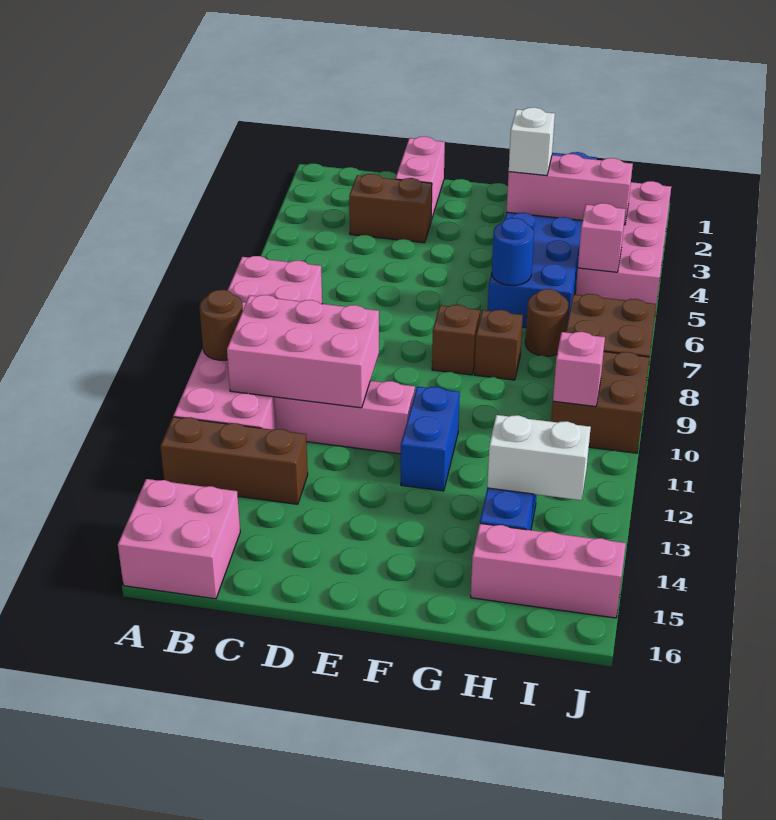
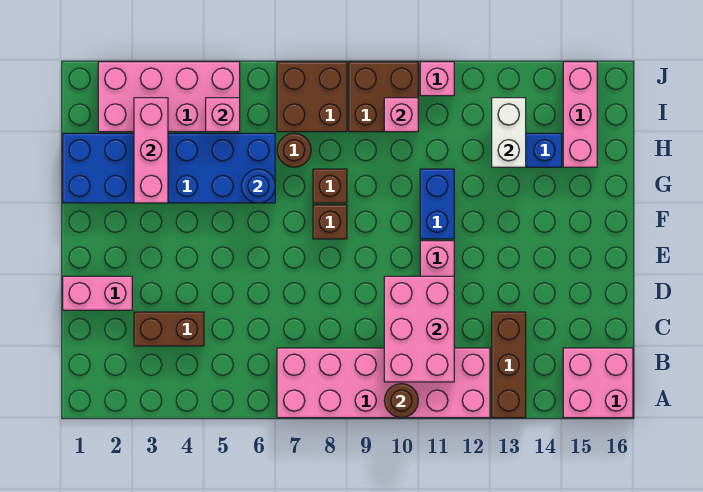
brown brick C3:D3 level 1 -> brown brick C3:C4 level 1
blue brick F11:F12 level 1 -> blue brick F11:G11 level 1
white brick G3 level 3 -> none
none -> pink brick J11 level 1

